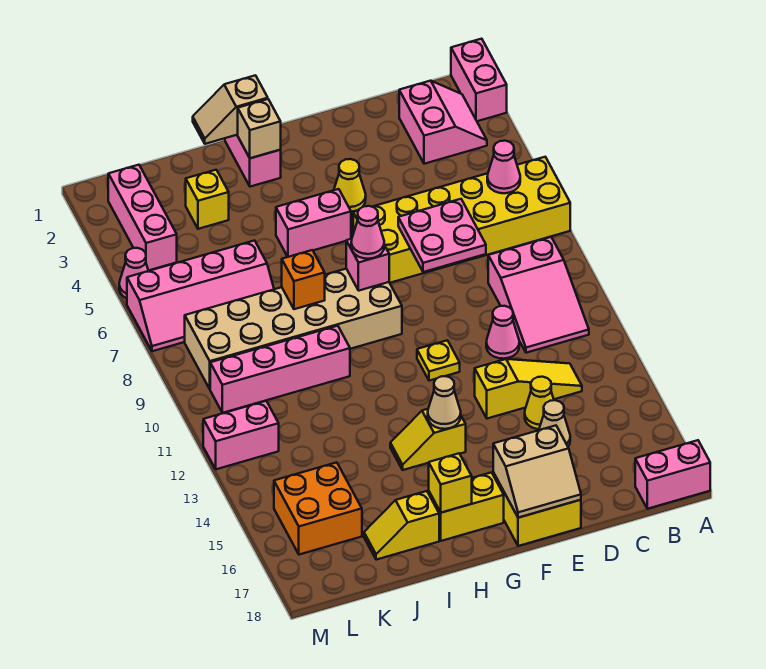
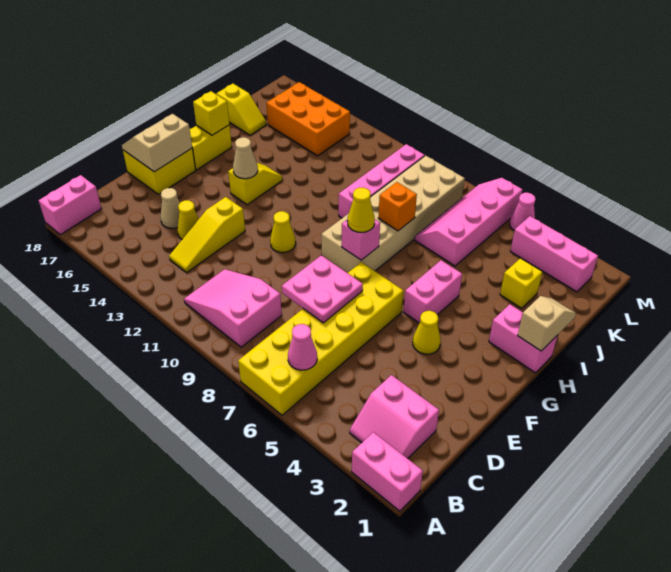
pink cone D11 level 1 -> none
yellow plate F11 level 1 -> yellow cone F11 level 1
pink cone G8 level 3 -> yellow cone G8 level 3
tan brick H2 level 2 -> none
yellow slope I17:J17 level 1 top I -> yellow slope J17:J18 level 1 top 18
orange brick K15:L16 level 1 -> orange brick K14:L16 level 1
pink brick L12:M12 level 1 -> none

